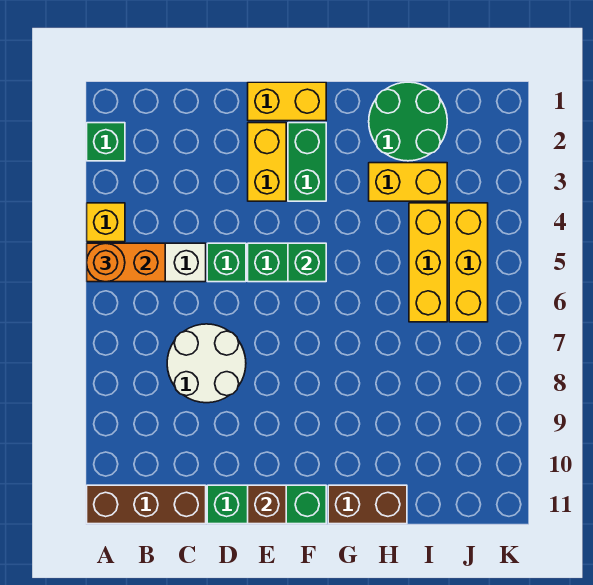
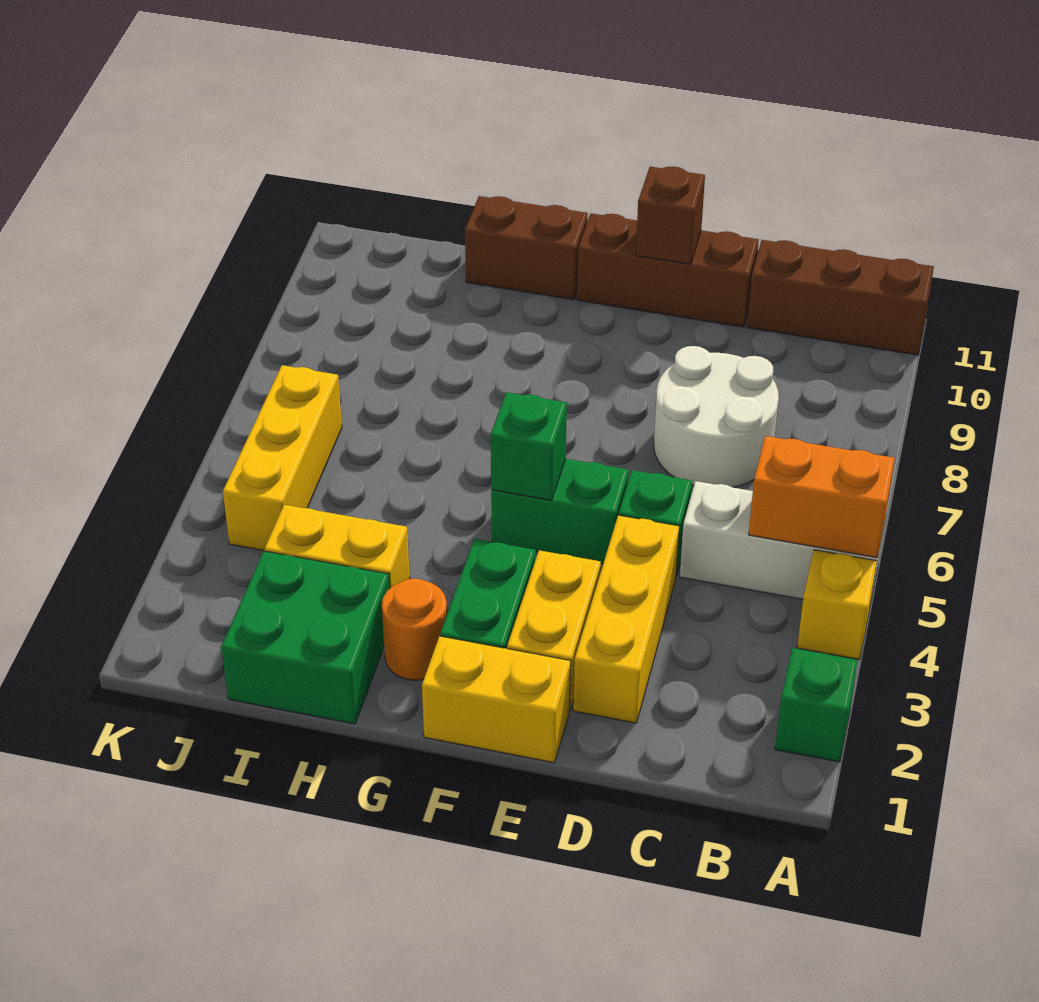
orange round brick A5 level 3 -> orange round brick G2 level 1
green brick D11:F11 level 1 -> brown brick D11:F11 level 1
green round brick H1:I2 level 1 -> green brick H1:I2 level 1
yellow brick I4:I6 level 1 -> yellow brick D2:D4 level 1

